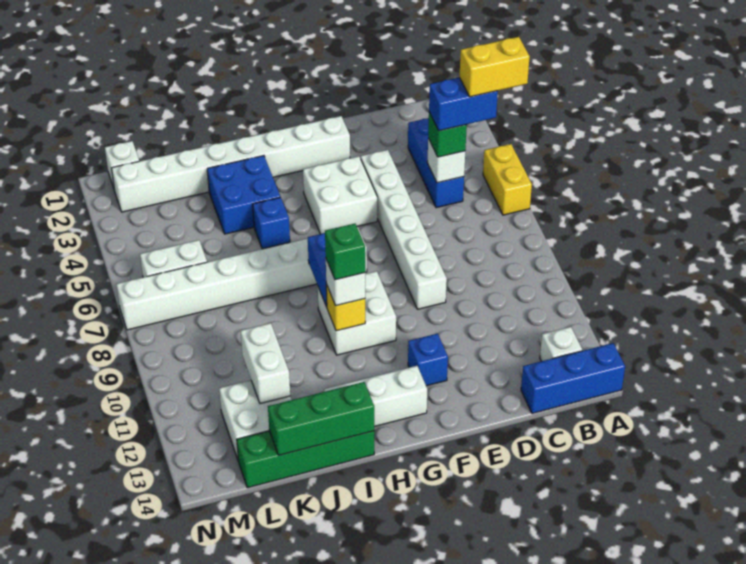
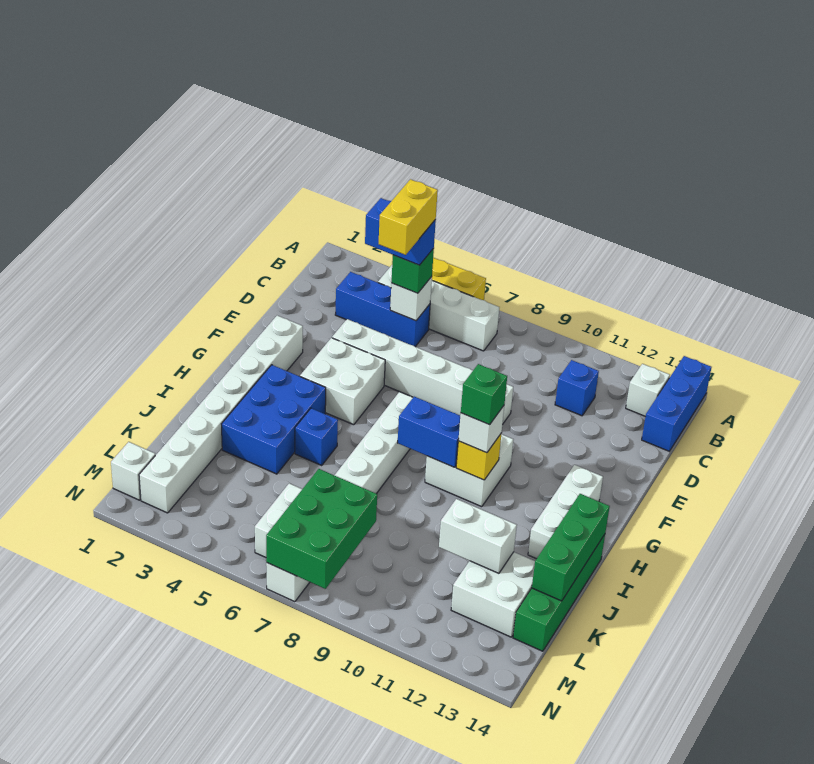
yellow brick A5:B5 level 5 -> yellow brick C5:D5 level 5
none -> white brick B4:B7 level 1
blue brick B5:C5 level 4 -> blue brick C4:C5 level 4
blue brick F12 level 1 -> blue brick C11 level 1
blue brick I3:J4 level 1 -> blue brick H3:J4 level 1
none -> green brick L7:N8 level 2

